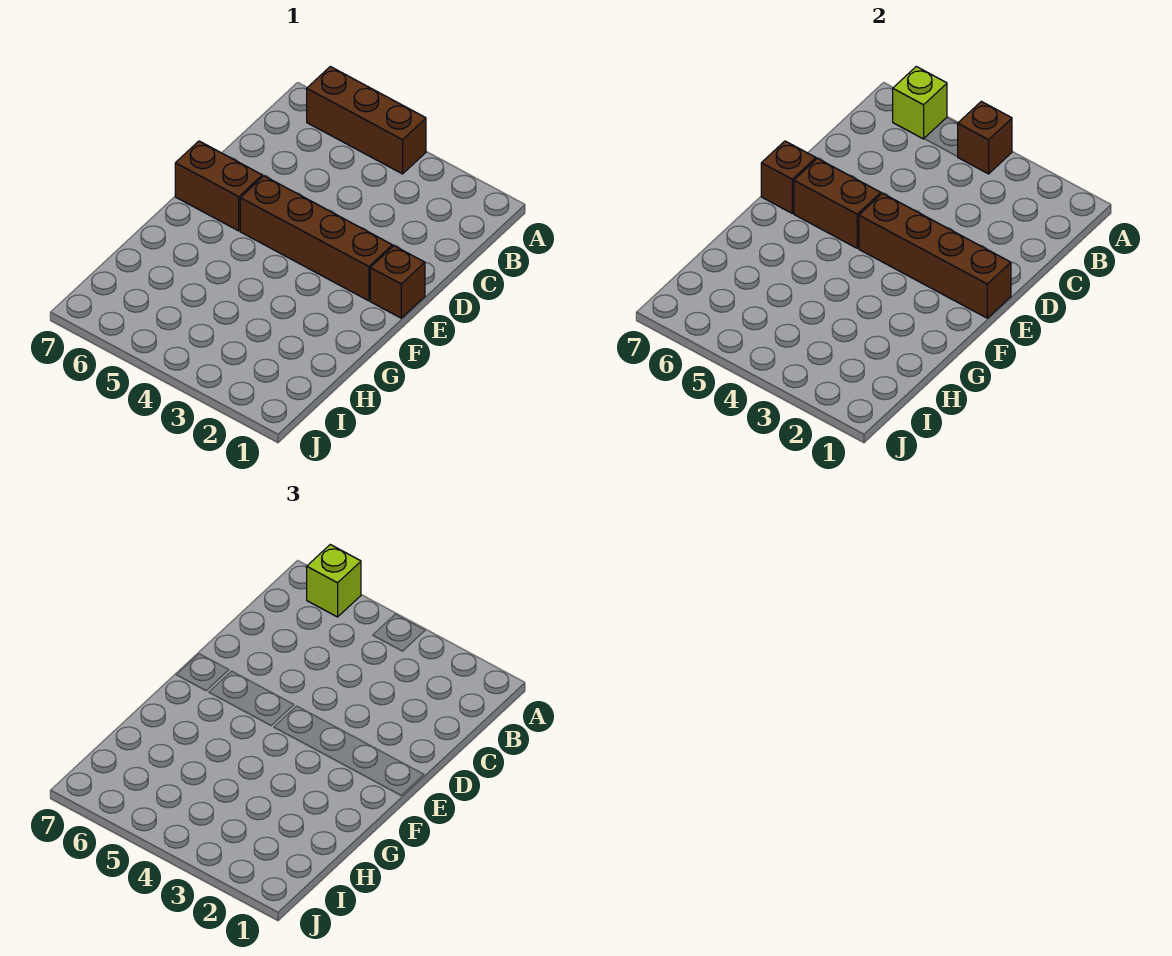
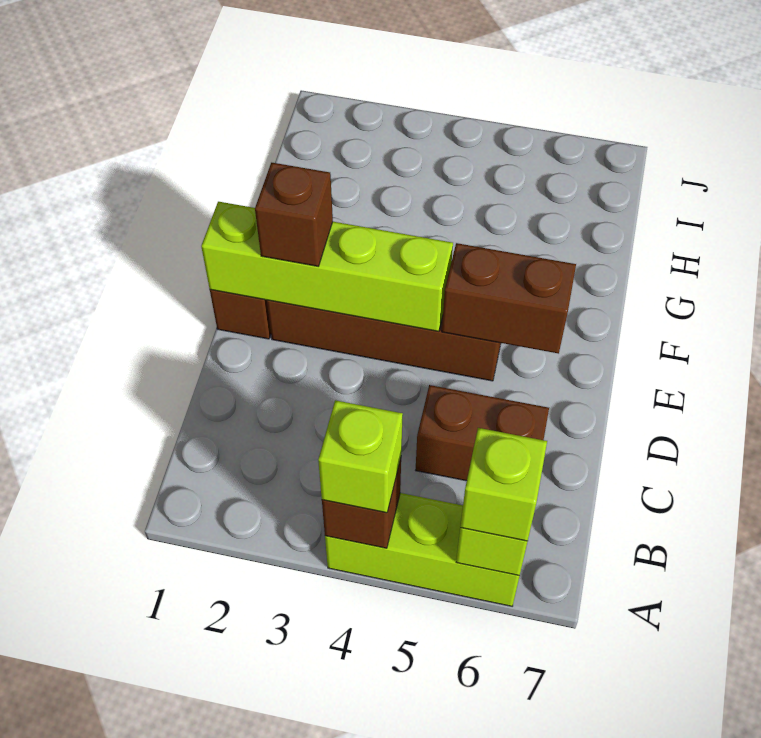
brown brick A4:A6 level 1 -> lime brick A4:A6 level 1
none -> lime brick A4 level 3
brown brick E1:E4 level 2 -> lime brick E1:E4 level 2
brown brick E6:E7 level 1 -> brown brick C5:C6 level 1
brown brick E7 level 2 -> brown brick E2 level 3

